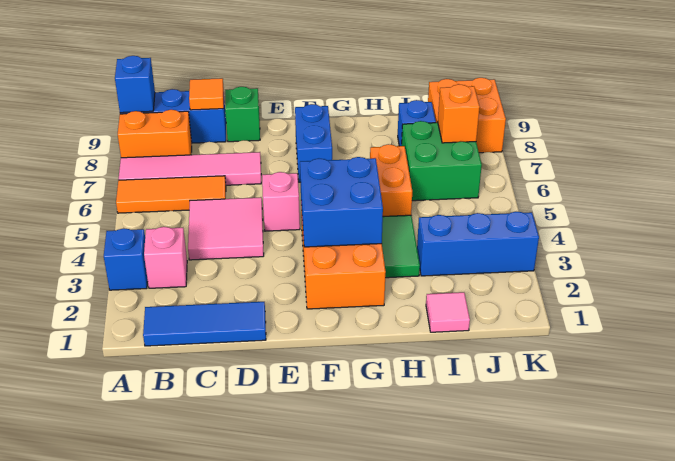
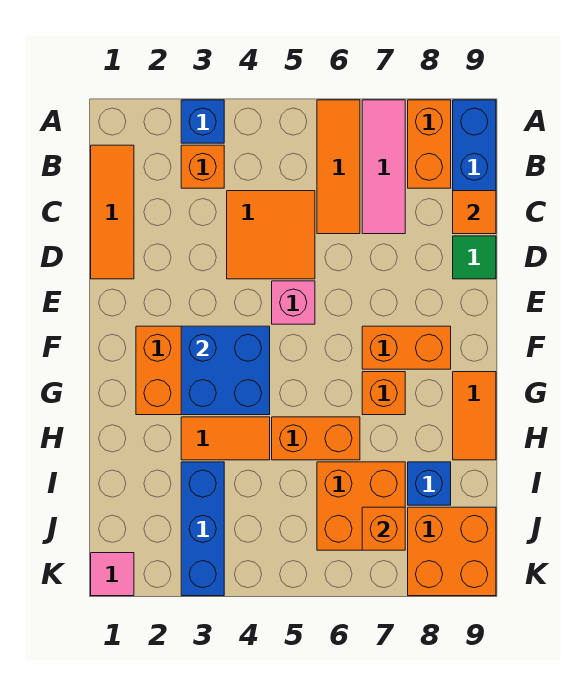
pink tile A7:D7 level 1 -> pink tile A7:C7 level 1
blue brick A9 level 2 -> none
blue tile B1:D1 level 1 -> orange tile B1:D1 level 1
pink brick B3 level 1 -> orange brick B3 level 1
pink tile C4:D5 level 1 -> orange tile C4:D5 level 1
green brick D9 level 1 -> green tile D9 level 1
blue brick F7:F8 level 1 -> orange brick F7:F8 level 1
none -> orange brick G7 level 1
none -> orange tile G9:H9 level 1
green tile H3:H4 level 1 -> orange tile H3:H4 level 1
pink tile I1 level 1 -> pink tile K1 level 1
green brick I6:J7 level 1 -> orange brick I6:J7 level 1

